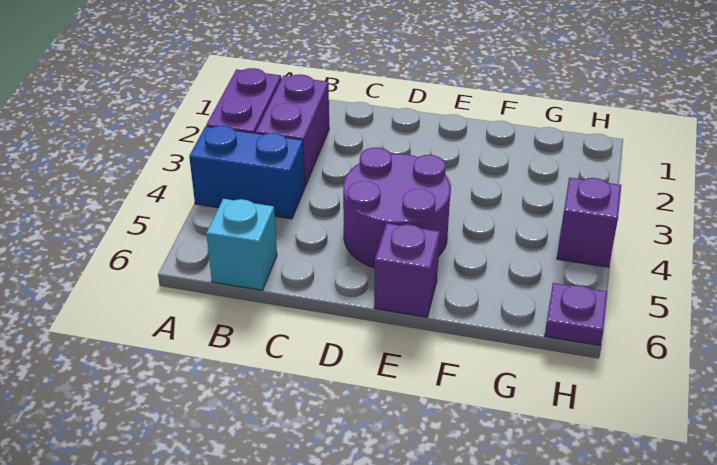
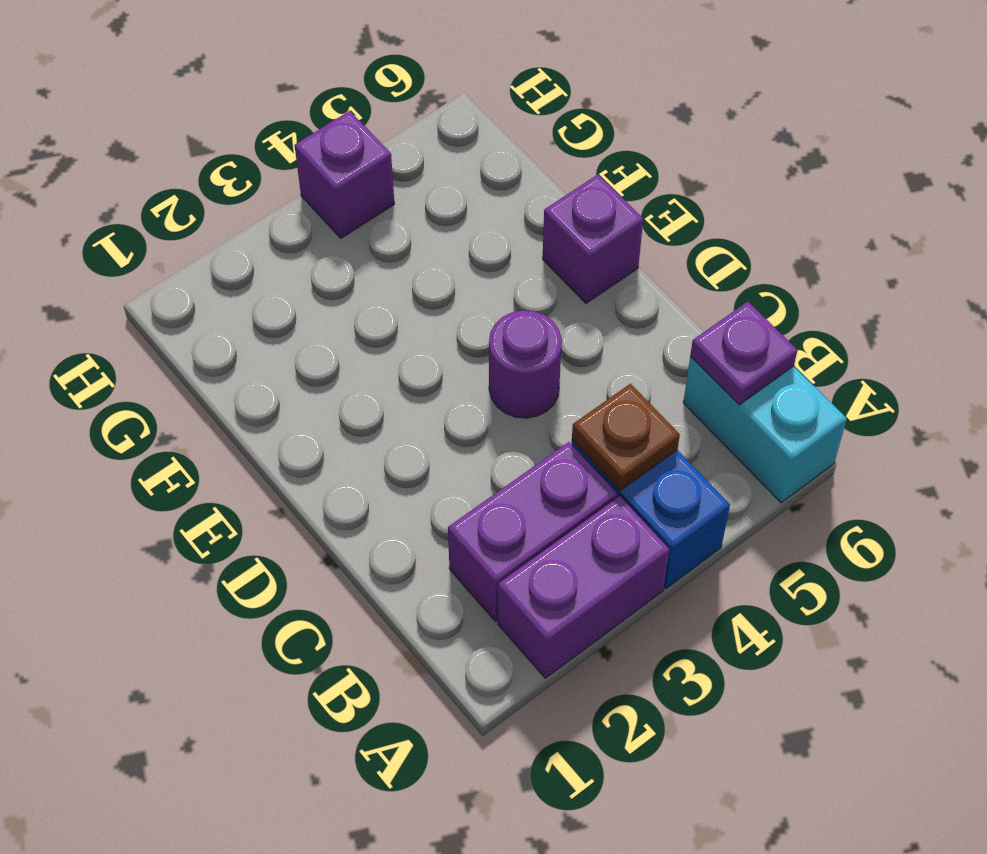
none -> brown plate B4 level 2
cyan brick B6 level 1 -> cyan brick A6:B6 level 1
purple round brick D4:E5 level 1 -> purple round brick D4 level 1
purple plate H6 level 1 -> purple plate B6 level 2

